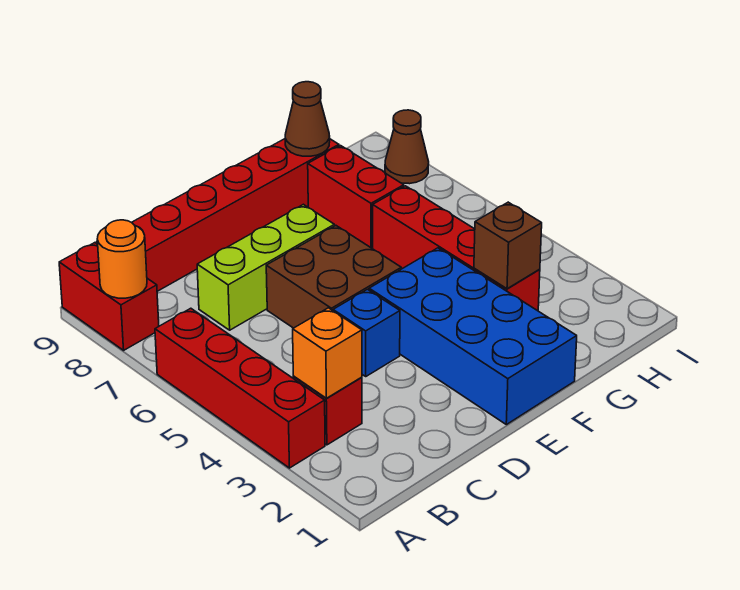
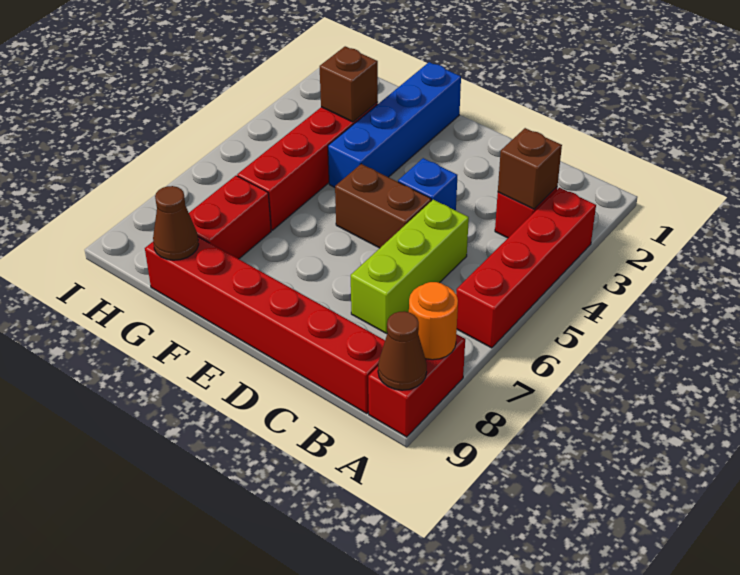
orange brick B3 level 2 -> brown brick B3 level 2
lime brick C7:E7 level 1 -> lime brick C5:C7 level 1
brown brick D5:E6 level 1 -> brown brick D5:E5 level 1
blue brick E1:F4 level 1 -> blue brick F1:F4 level 1
brown cone I8 level 1 -> brown cone A9 level 2

